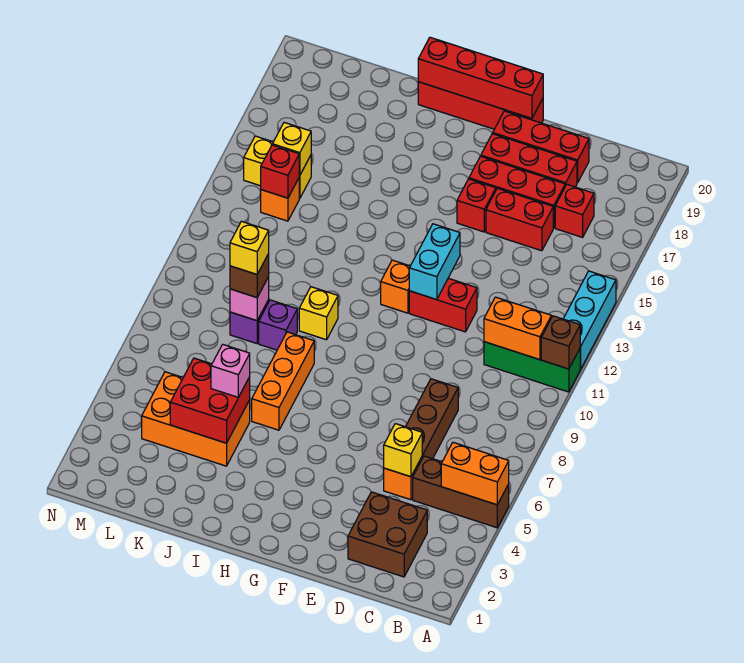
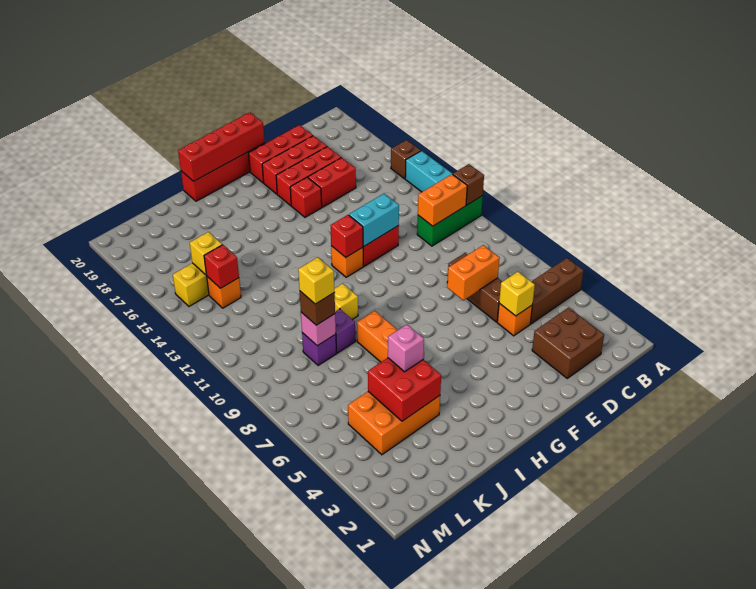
orange brick A5:B5 level 2 -> orange brick D7:E7 level 2
none -> brown brick A15 level 1
red brick C17 level 1 -> red brick G12 level 2
cyan brick F12:F13 level 2 -> cyan brick E12:F12 level 2

